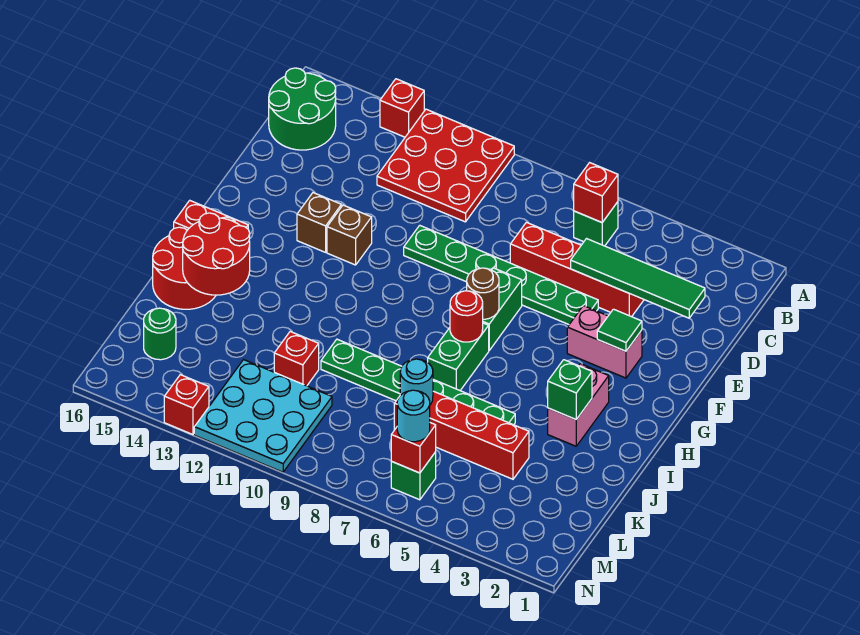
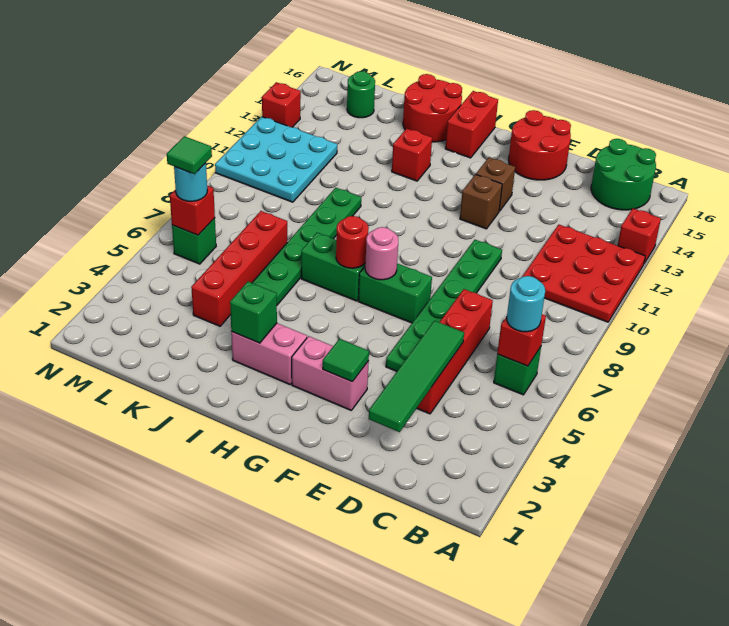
pink brick F3:F4 level 1 -> pink brick F3:G3 level 1
brown round brick G7 level 2 -> pink round brick G7 level 2
red round brick I14:J15 level 2 -> red round brick E15:F16 level 1
cyan round brick K7 level 2 -> cyan round brick B6 level 3
red brick K11 level 1 -> red brick I13 level 1
none -> green tile M6 level 4

